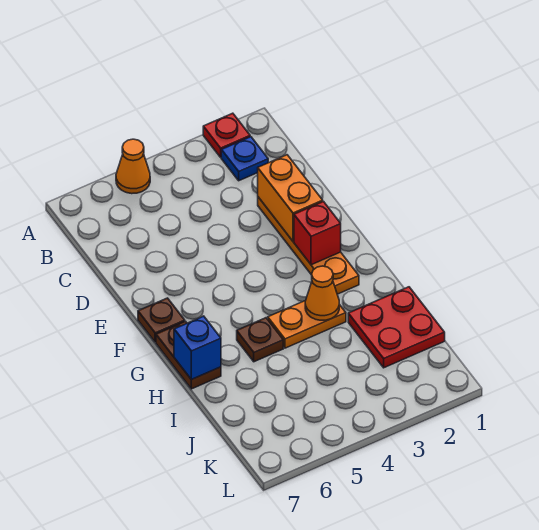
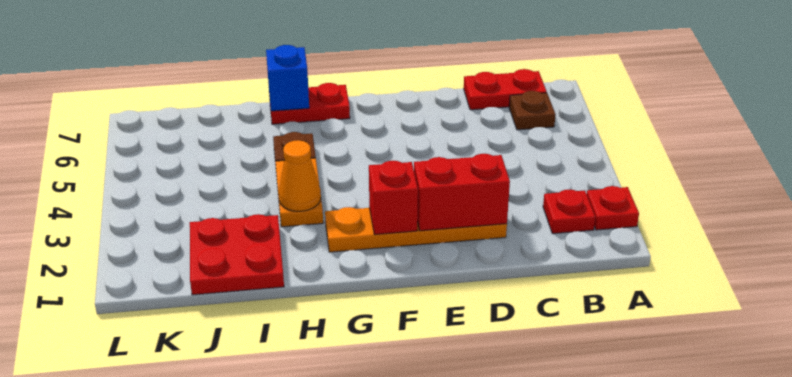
orange cone A5 level 1 -> none
blue plate B2 level 1 -> red plate B2 level 1
none -> red plate B7:C7 level 1
orange brick D2:E2 level 2 -> red brick D2:E2 level 2
brown plate F7 level 1 -> brown plate B6 level 1
brown plate G7:H7 level 1 -> red plate G7:H7 level 1

